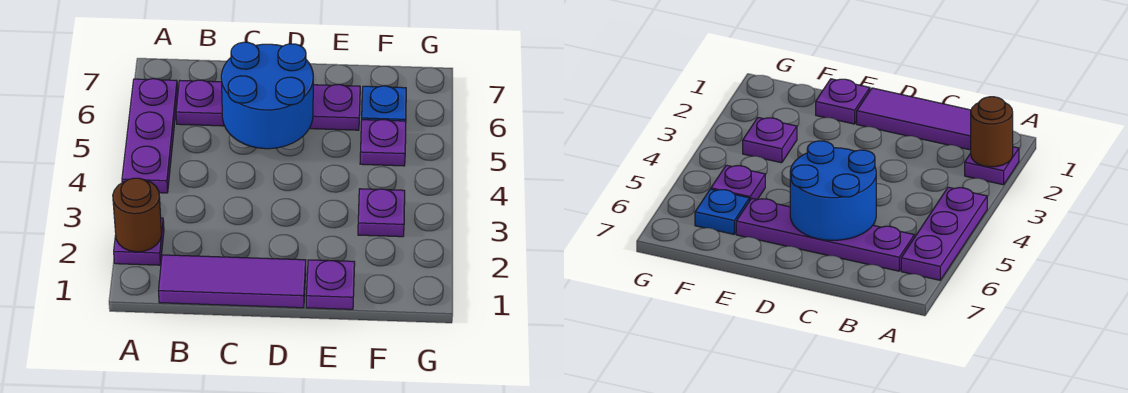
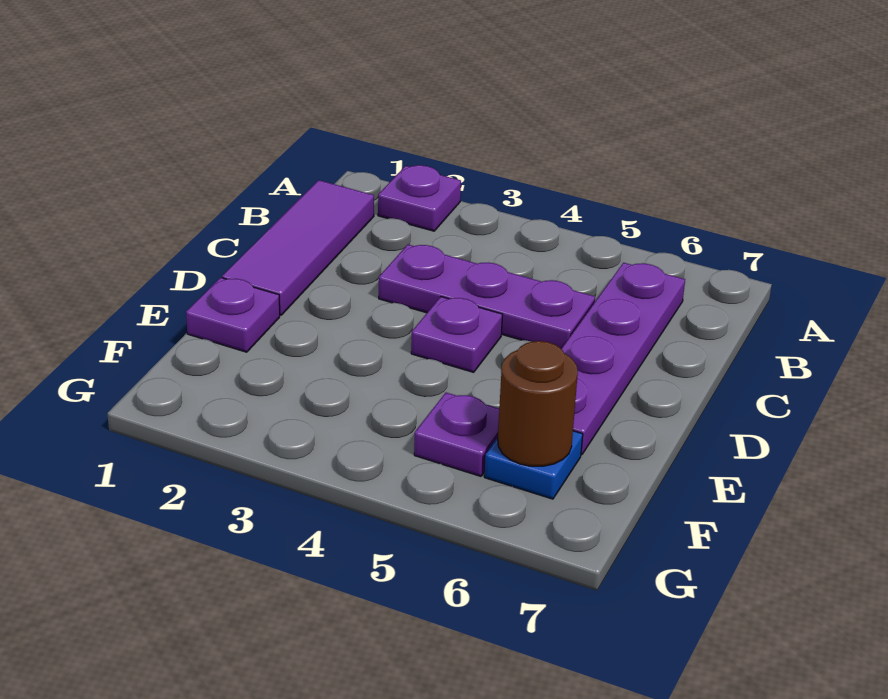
brown round brick A2 level 2 -> brown round brick F6 level 2
purple plate A4:A6 level 1 -> purple plate C3:C5 level 1
blue round brick C5:D6 level 2 -> none
purple plate F3 level 1 -> purple plate D4 level 1

